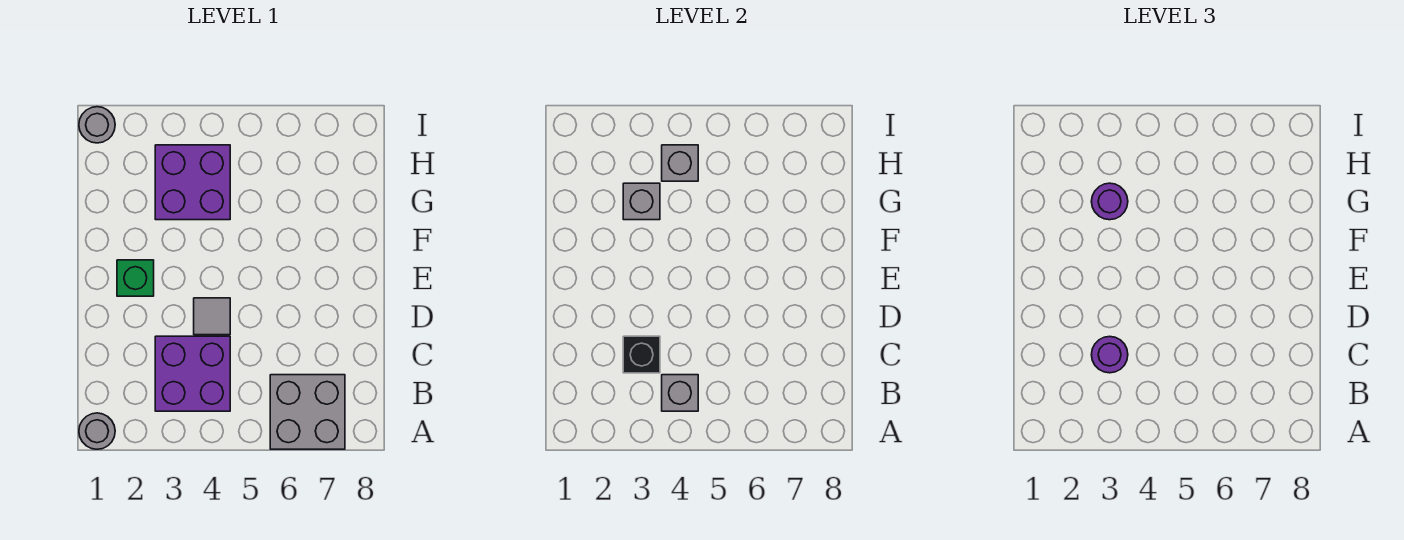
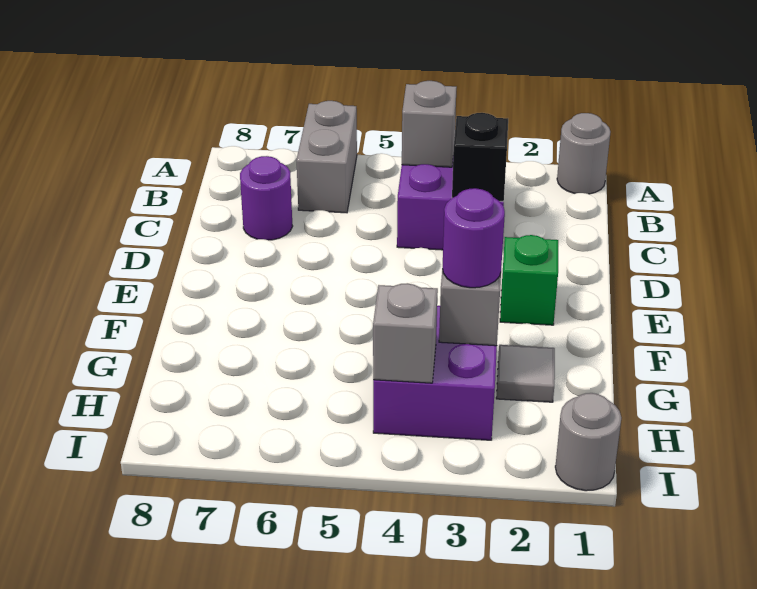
grey brick A6:B7 level 1 -> grey brick A6:B6 level 1
purple round brick C3 level 3 -> purple round brick C7 level 1
grey tile D4 level 1 -> grey tile G2 level 1

